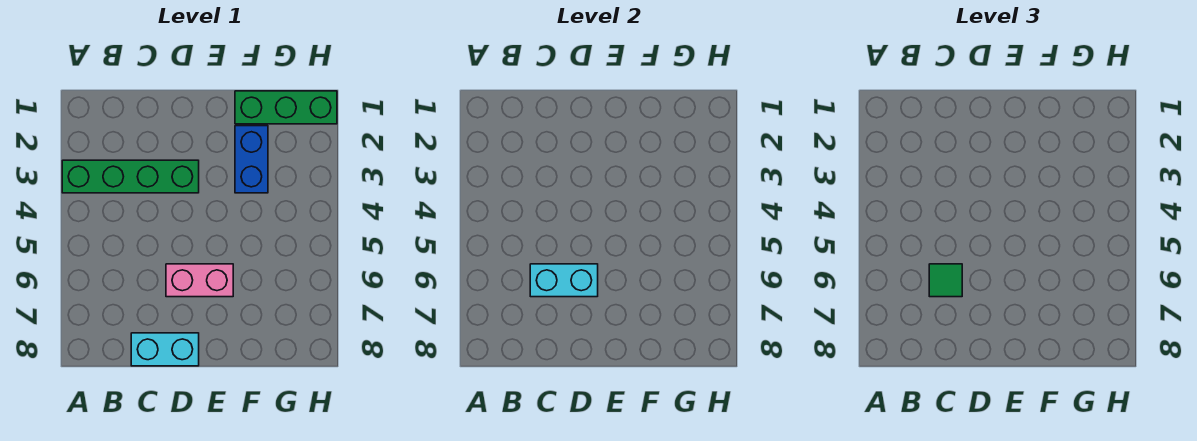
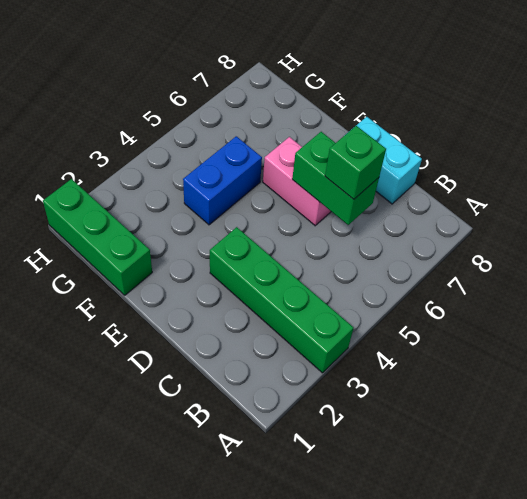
cyan brick C6:D6 level 2 -> green brick C6:D6 level 2
green tile C6 level 3 -> green brick C6 level 3
blue brick F2:F3 level 1 -> blue brick F4:F5 level 1

